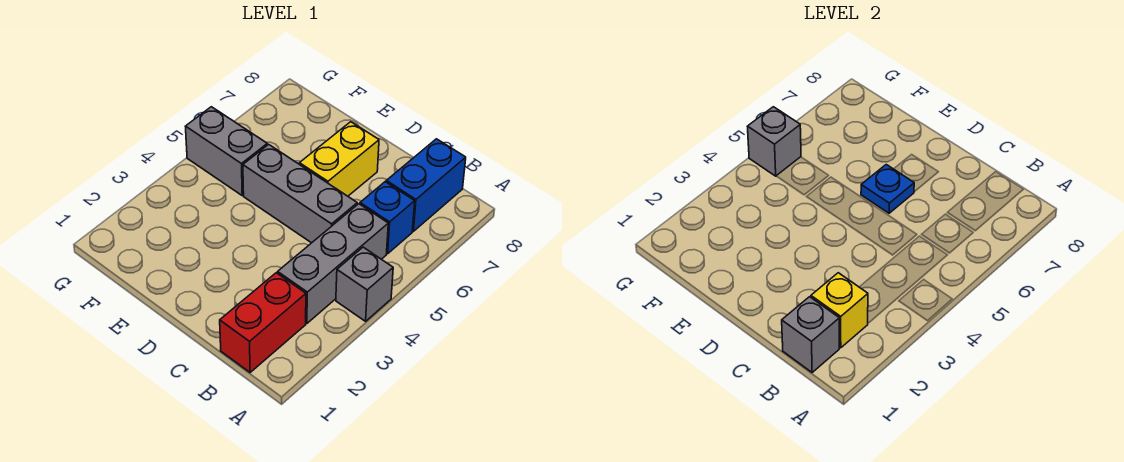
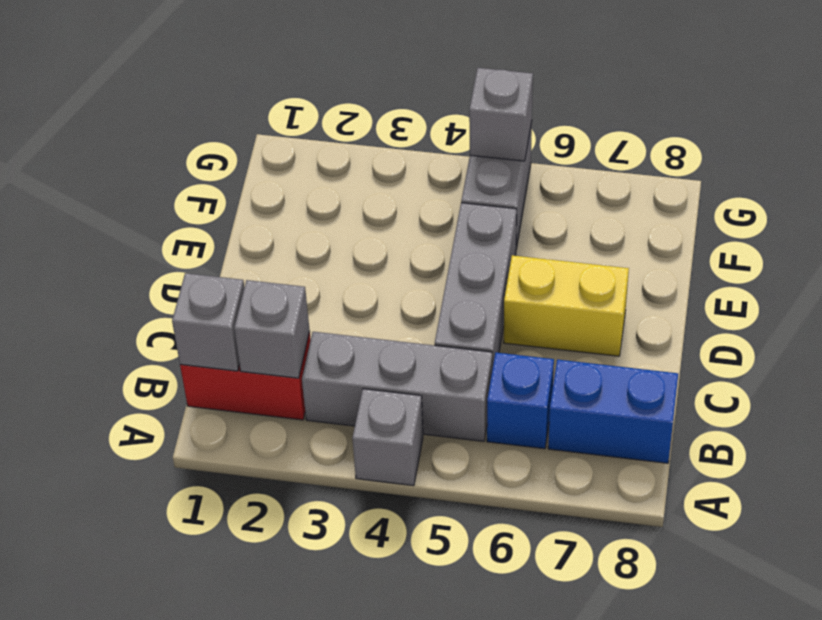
yellow brick B2 level 2 -> grey brick B2 level 2
blue plate D6 level 2 -> none

